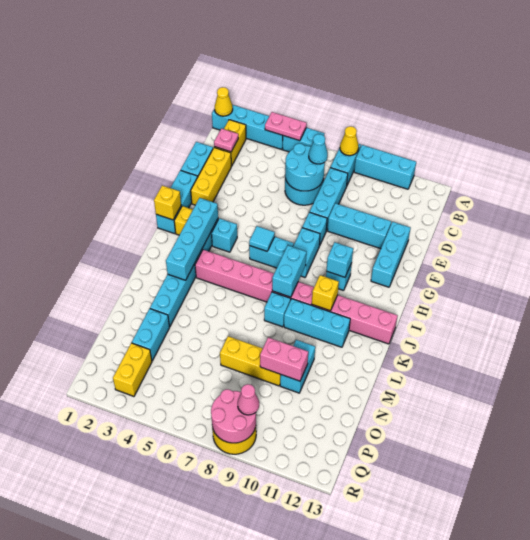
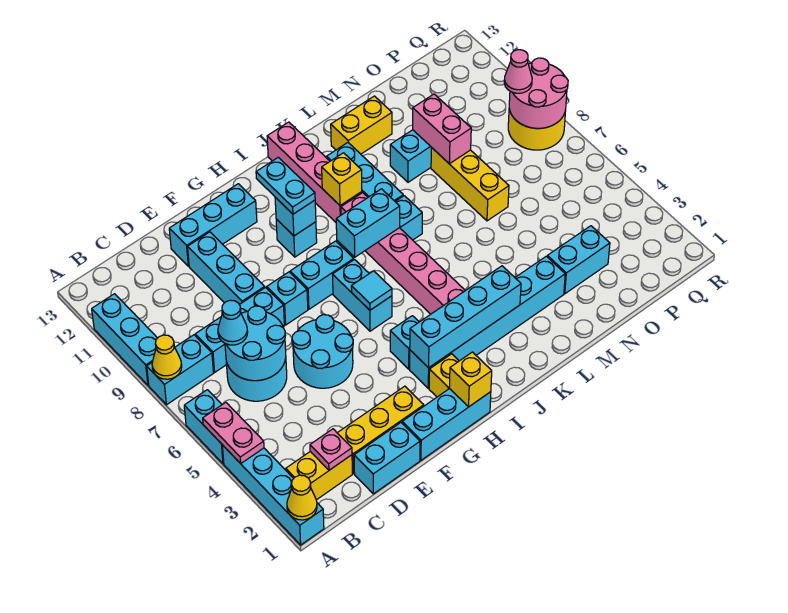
none -> cyan round brick E5:F6 level 1
none -> cyan plate H10:H11 level 3
yellow brick P3:Q3 level 1 -> yellow brick L12:M12 level 1

